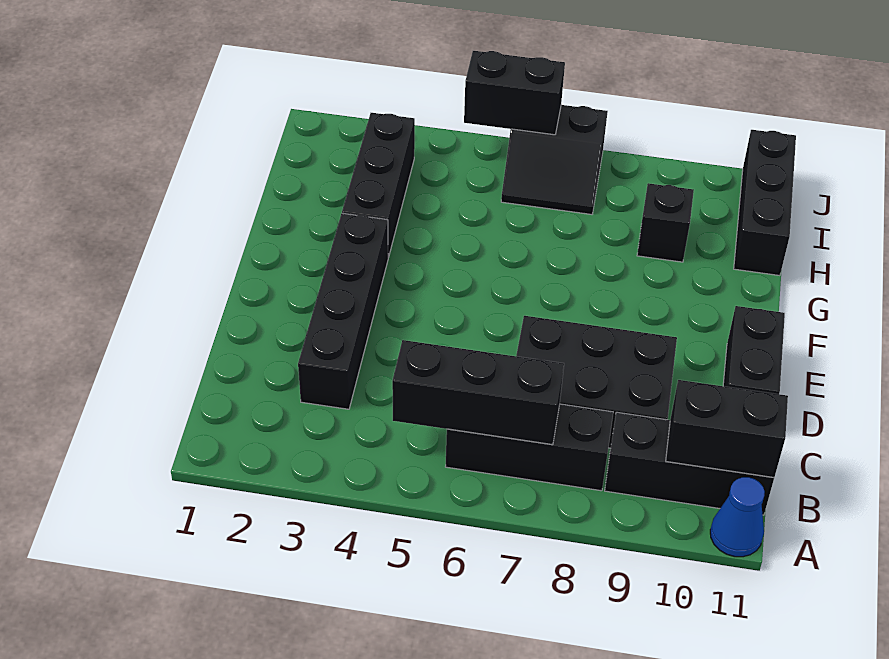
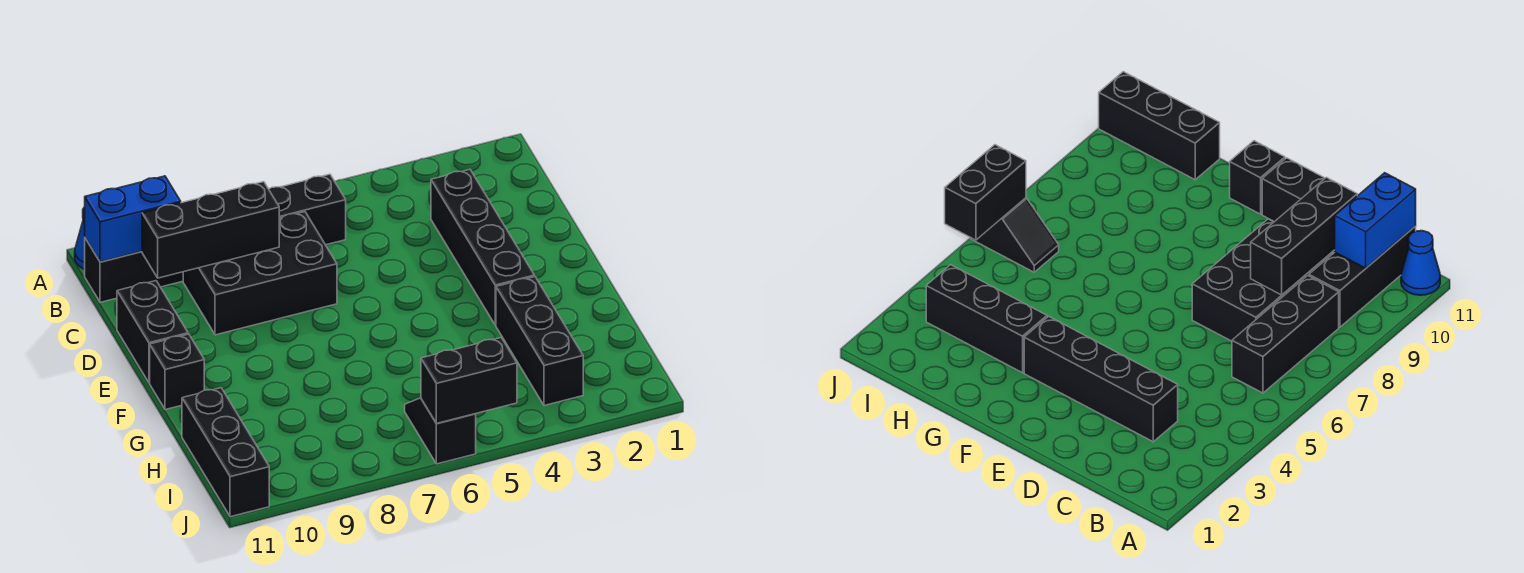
black brick B5:B7 level 2 -> black brick C8:C10 level 2
black brick B10:B11 level 2 -> blue brick B10:B11 level 2
black brick H9 level 1 -> black brick F11 level 1
black slope I6:J7 level 1 top J -> black slope I6:J6 level 1 top J

